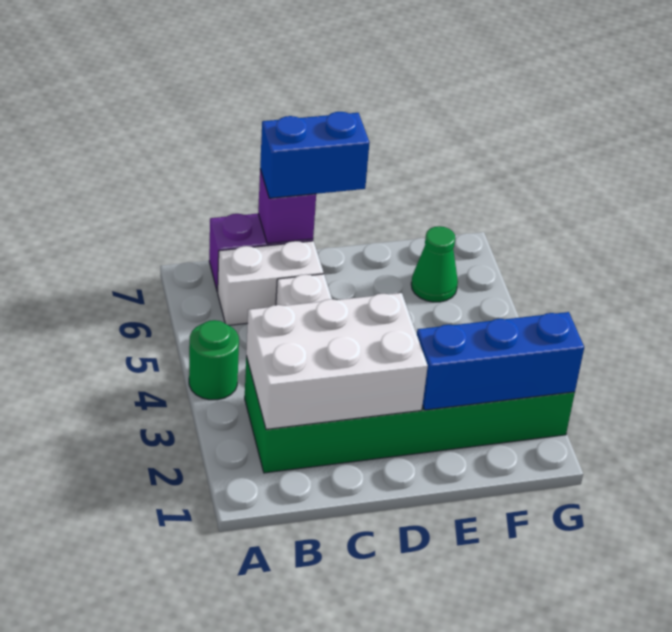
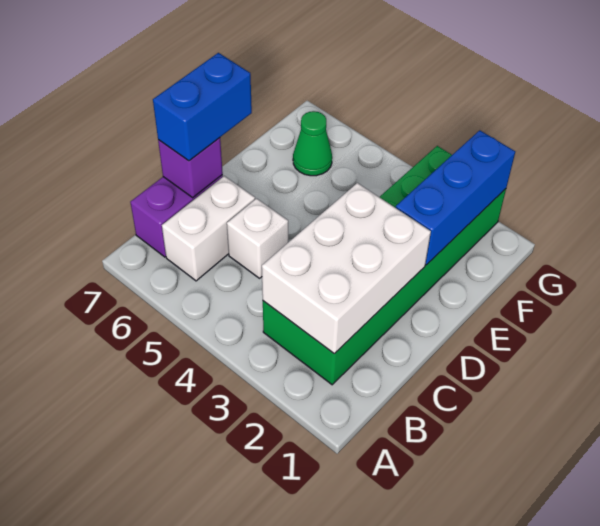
green round brick A4 level 1 -> none

